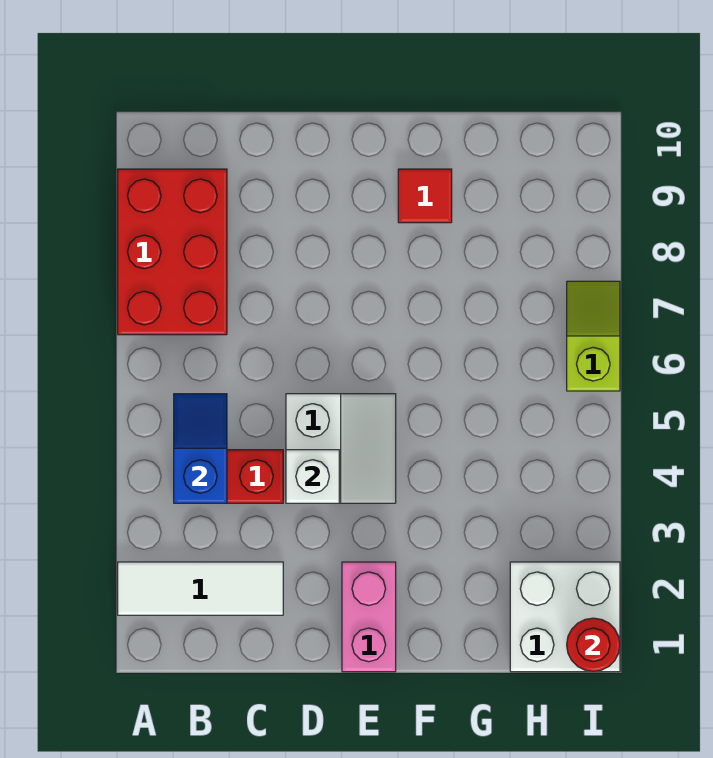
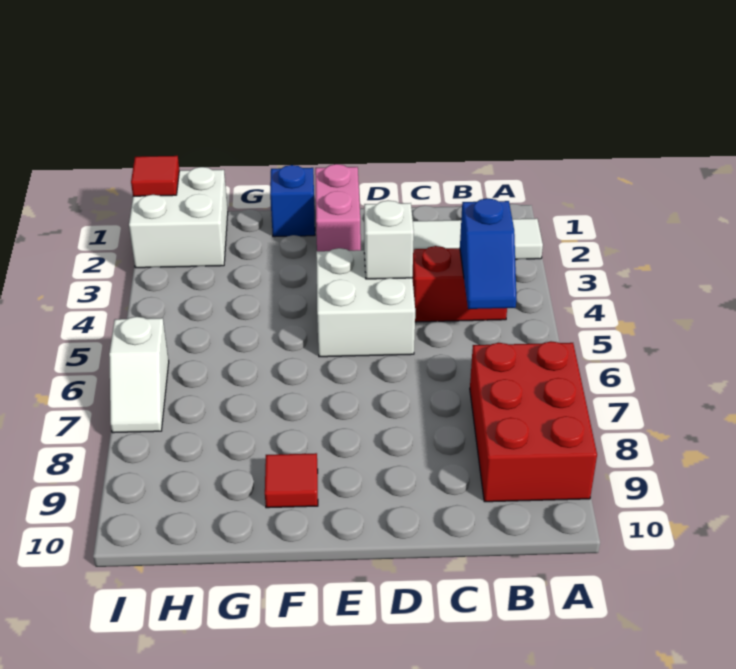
white slope D4:E5 level 1 top D -> white brick D4:E5 level 1
none -> blue brick F1 level 1
red round brick I1 level 2 -> red tile I1 level 2
lime slope I6:I7 level 1 top 6 -> white slope I6:I7 level 1 top 6

